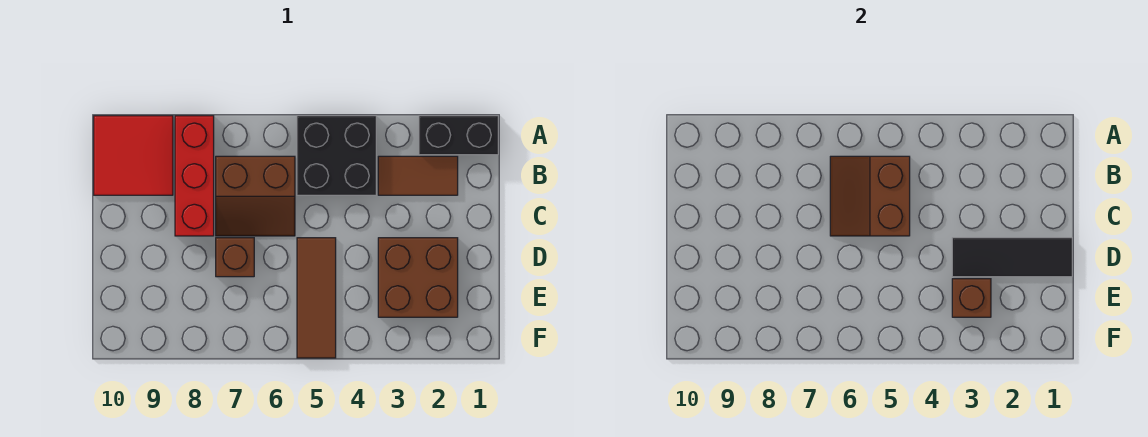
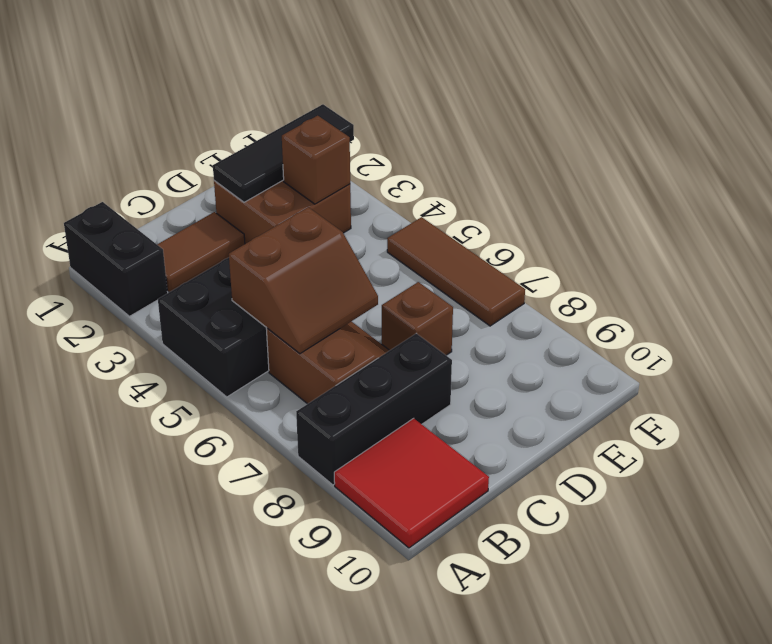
red brick A8:C8 level 1 -> black brick A8:C8 level 1
brown tile B2:B3 level 1 -> brown tile B2:C2 level 1
black tile D1:D3 level 2 -> black tile D2:F2 level 2
brown tile D5:F5 level 1 -> brown tile F5:F7 level 1

